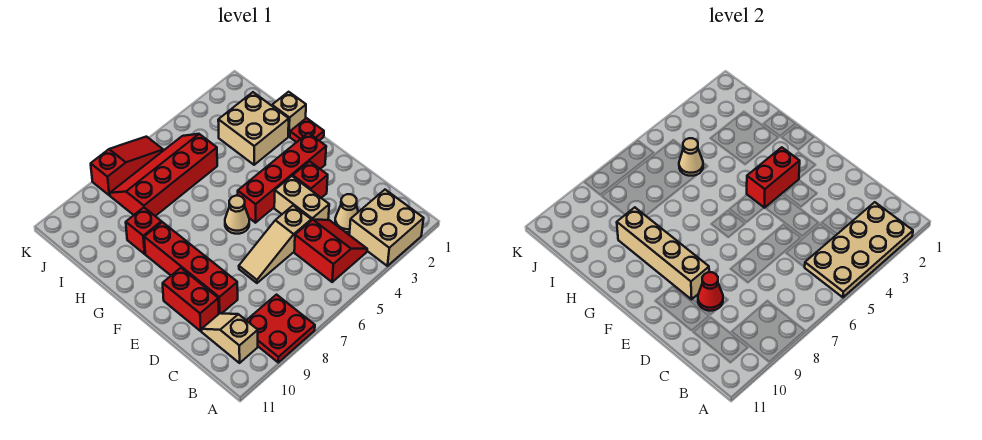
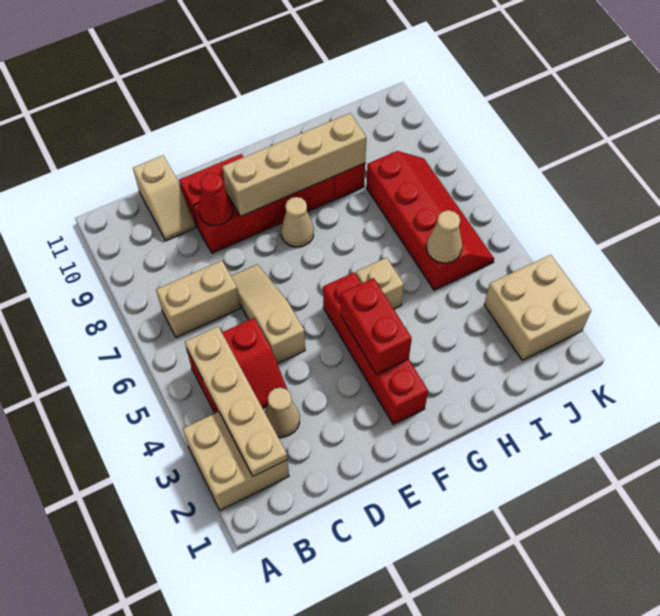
tan plate A2:B5 level 2 -> tan plate B2:B5 level 2
red plate A8:B9 level 1 -> none
tan slope B10:C10 level 1 top B -> tan slope C10:C11 level 1 top 11
tan brick D4:E4 level 1 -> tan brick B7:C7 level 1
red brick E3 level 1 -> none
tan cone F6 level 1 -> tan cone F8 level 1
red plate G1 level 1 -> none
tan brick H1 level 1 -> tan brick G5 level 1
tan brick H2:I3 level 1 -> tan brick J2:K3 level 1
red slope K6:K8 level 1 top 8 -> none

